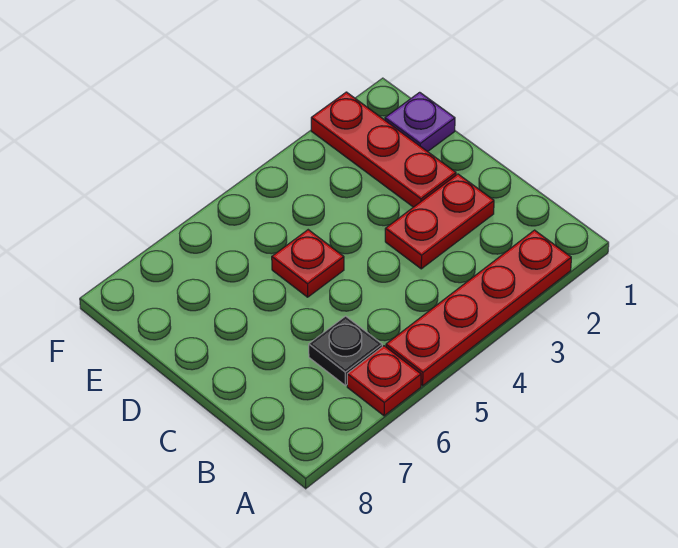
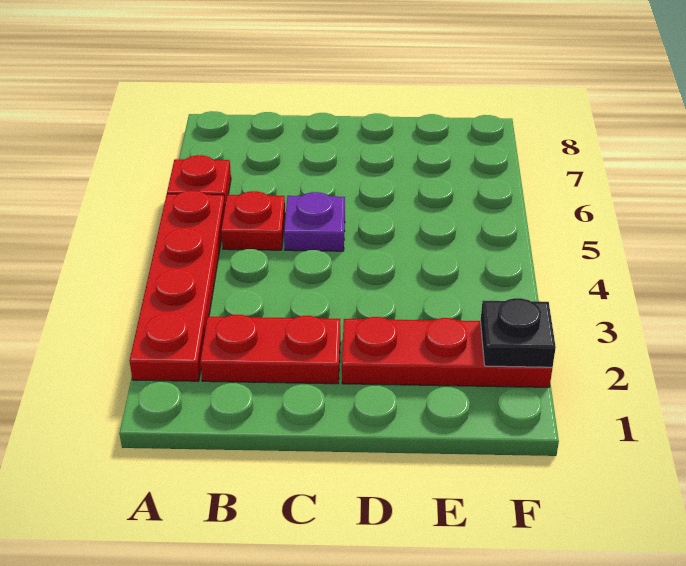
black plate B6 level 1 -> black plate F2 level 2
red plate C2:C3 level 1 -> red plate B2:C2 level 1
red plate D5 level 1 -> red plate B5 level 1
purple plate E1 level 1 -> purple plate C5 level 1

